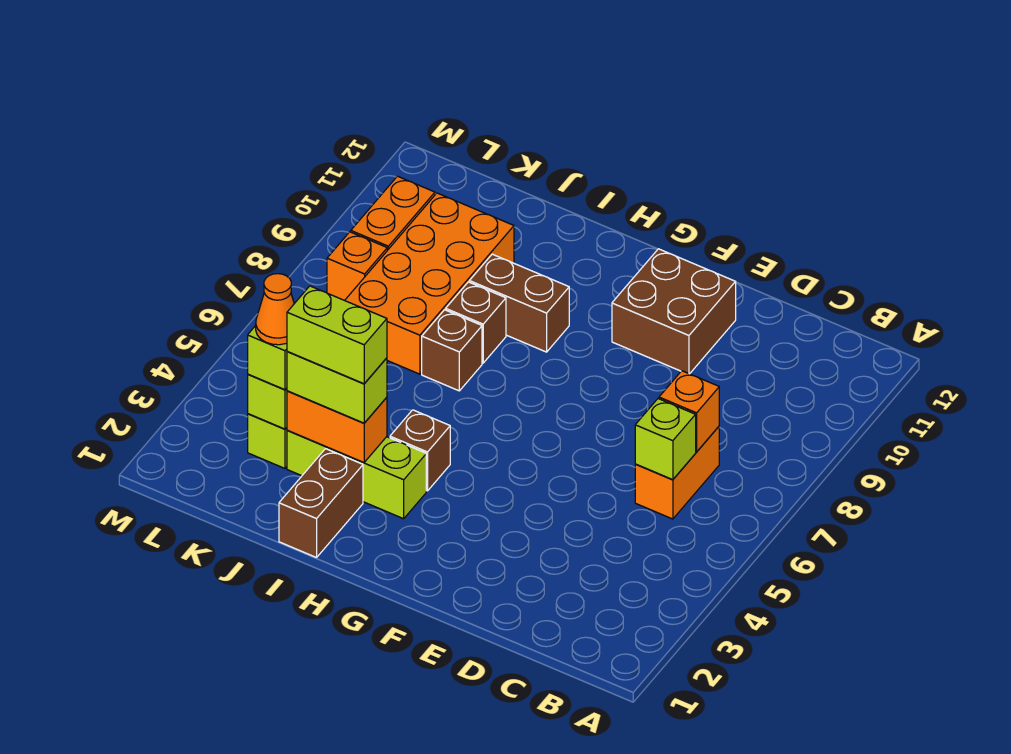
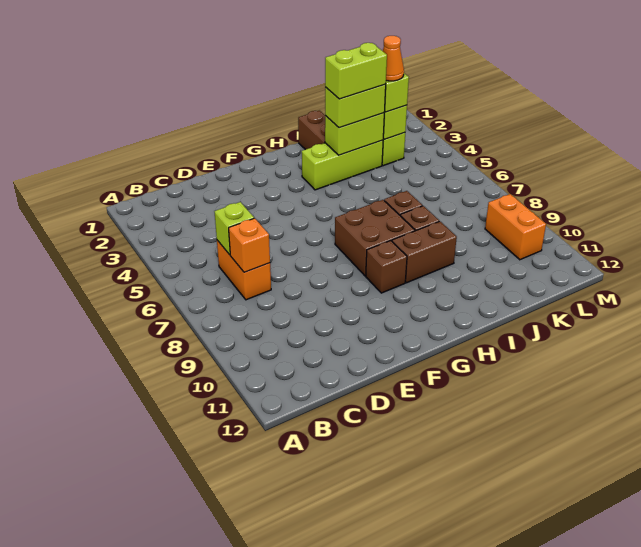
brown brick E10:F11 level 1 -> brown brick G7:H8 level 1
brown brick H4 level 1 -> brown brick G9 level 1
orange brick I3:J3 level 2 -> lime brick I3:J3 level 2
orange brick J7:K10 level 1 -> none
orange brick L8 level 1 -> none

